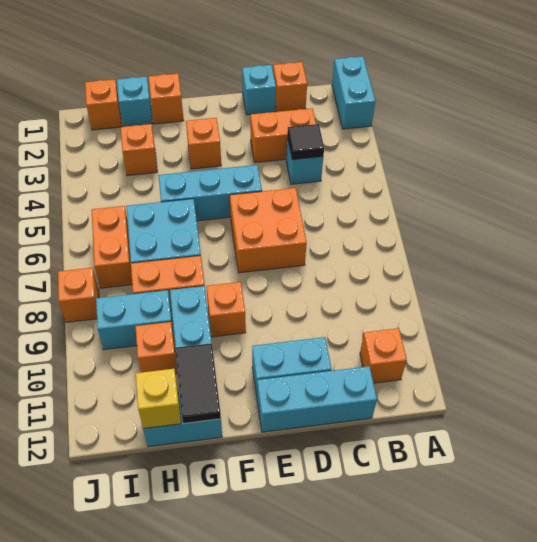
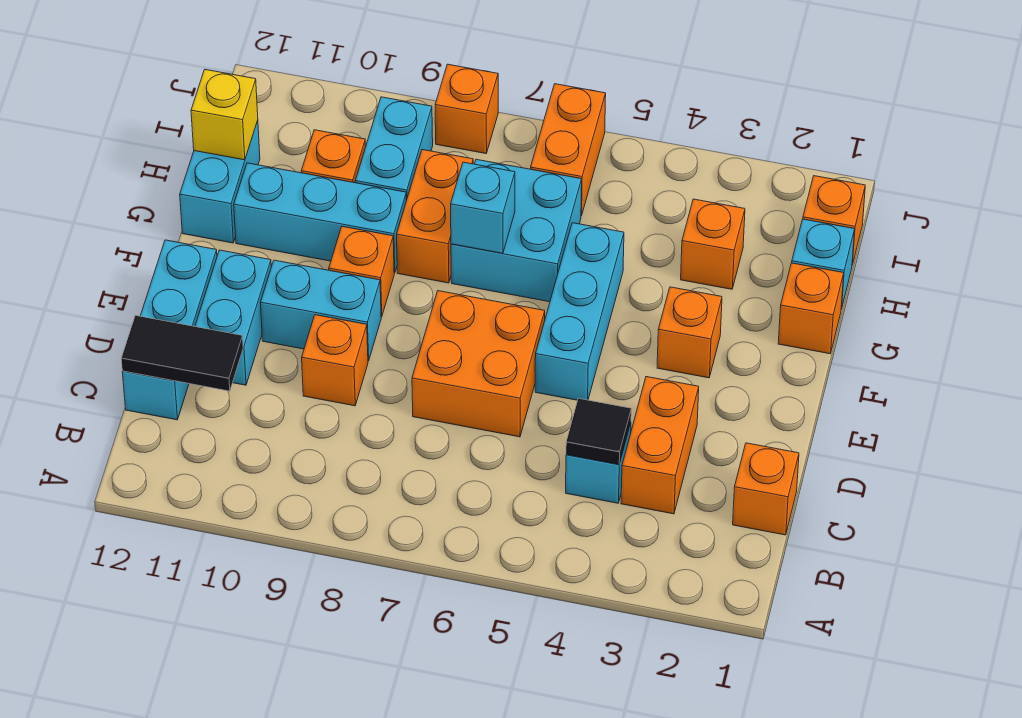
cyan brick A1:A2 level 1 -> cyan brick E9:E10 level 1
orange brick B11 level 1 -> orange brick D9 level 1
cyan brick D1 level 1 -> cyan brick G7 level 2
black tile G11:G12 level 2 -> black tile C11:C12 level 2
orange brick I6:I7 level 1 -> orange brick I6:J6 level 1

